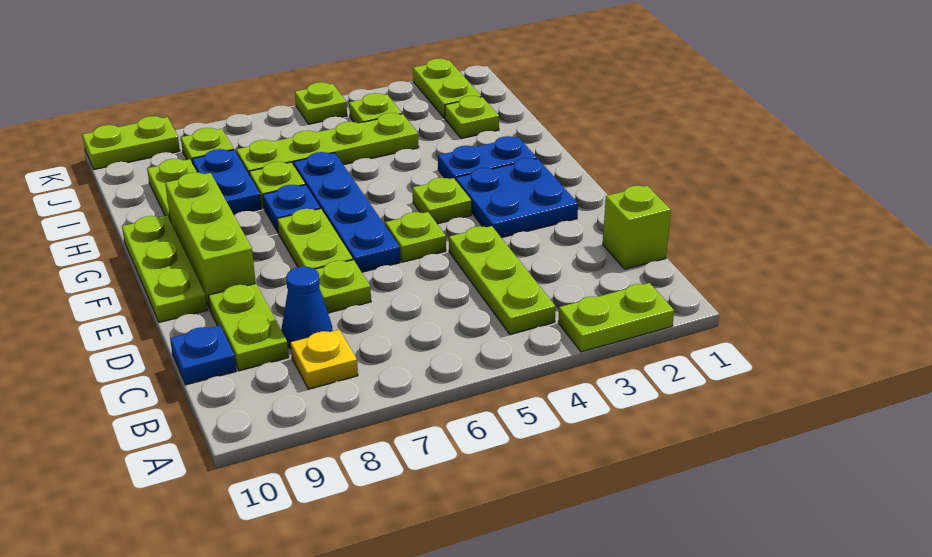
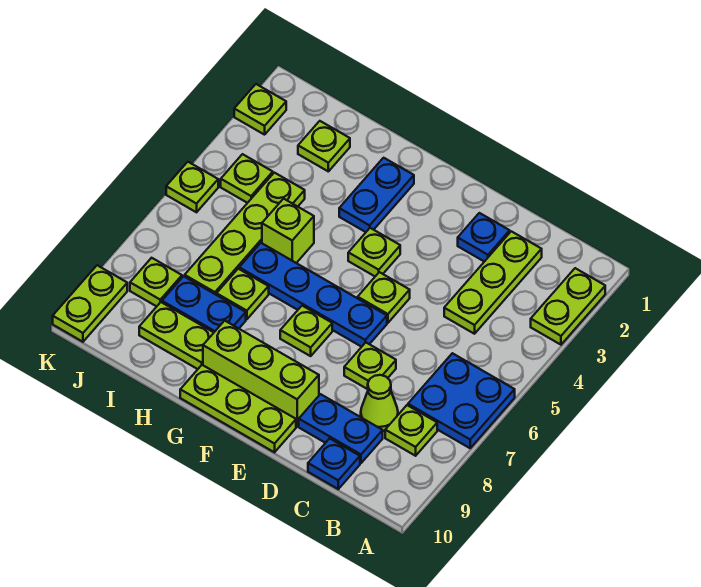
lime plate B4:D4 level 1 -> lime plate C2:C4 level 1
yellow plate B8 level 1 -> lime plate B8 level 1
lime brick C1 level 1 -> lime brick H5 level 1
blue cone C8 level 1 -> lime cone C8 level 1
lime plate C9:D9 level 1 -> blue plate C9:D9 level 1
blue plate E2:F3 level 1 -> blue plate A6:B7 level 1
lime plate E7:F7 level 1 -> lime plate F7 level 1
blue plate G7 level 1 -> blue plate D2 level 1
lime plate J2:K2 level 1 -> lime plate K2 level 1

